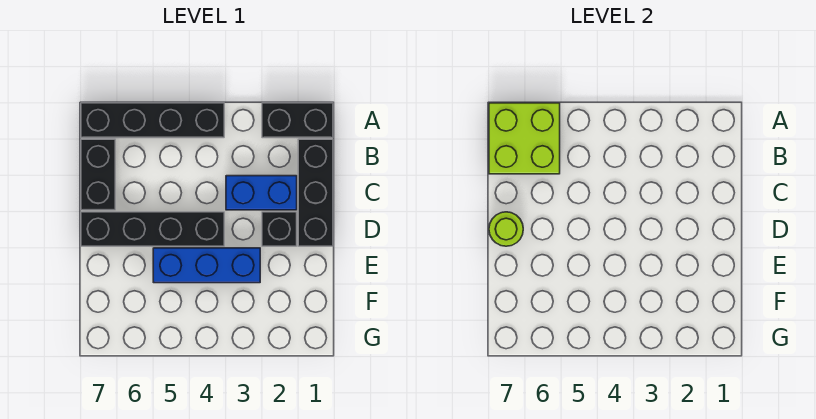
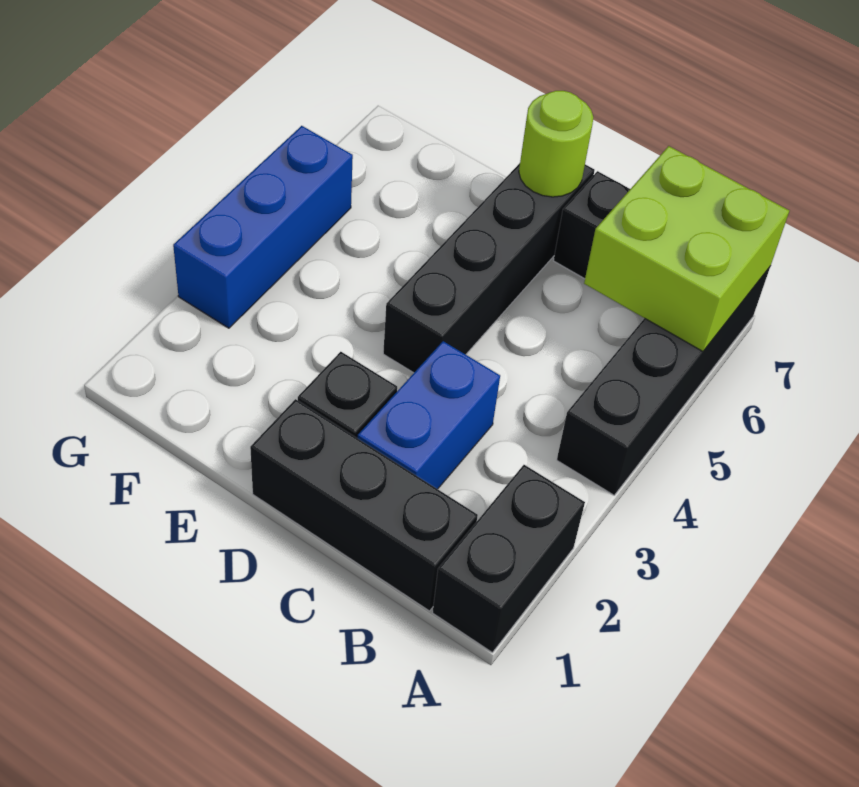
blue brick E3:E5 level 1 -> blue brick G3:G5 level 1

